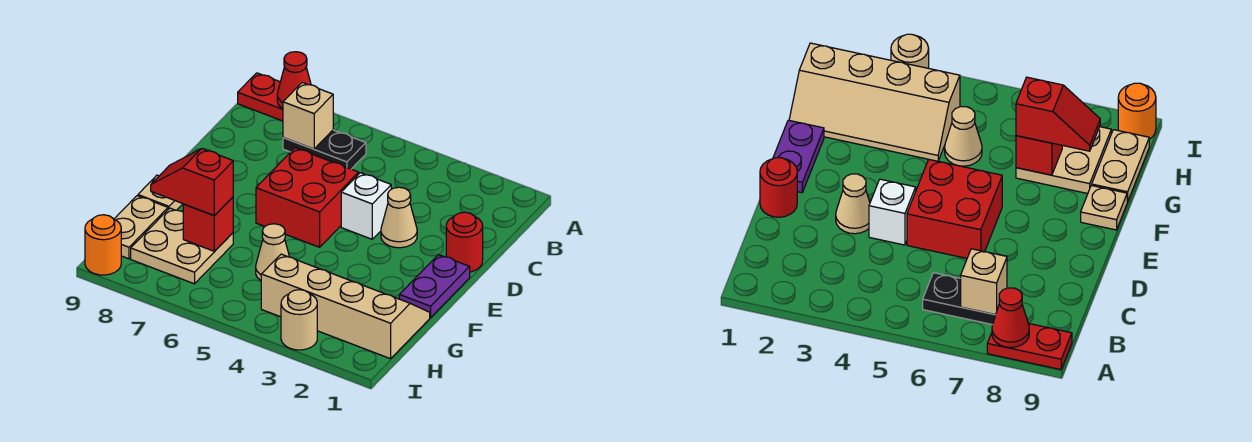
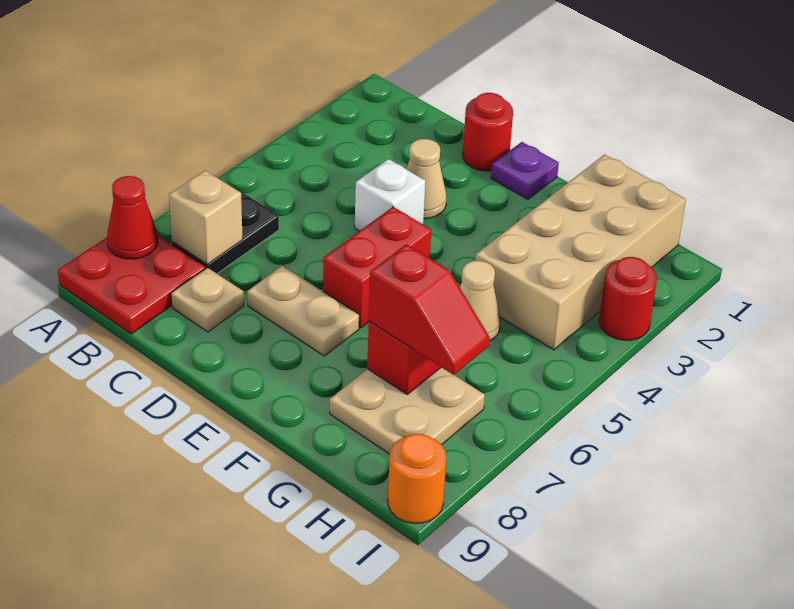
red plate A8:A9 level 1 -> red plate A8:B9 level 1
red brick D5:E6 level 1 -> red brick E5:E6 level 1
purple plate E1:F1 level 1 -> purple plate E1 level 1
tan plate F9 level 1 -> tan plate C8 level 1
tan slope G1:H4 level 1 top H -> tan brick G1:H4 level 1
red slope G7:G8 level 3 top 7 -> red slope G7:H7 level 3 top G
tan plate G9:H9 level 1 -> tan plate D7:E7 level 1
tan round brick I3 level 1 -> red round brick I3 level 1

